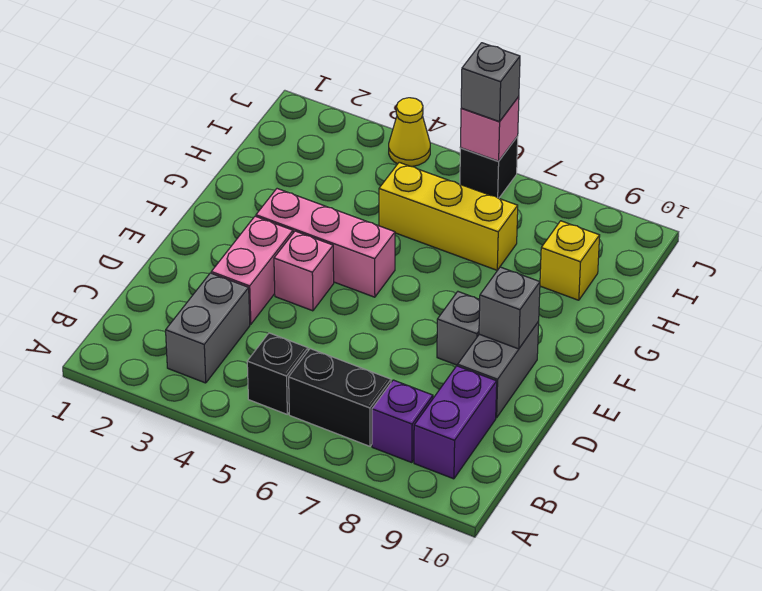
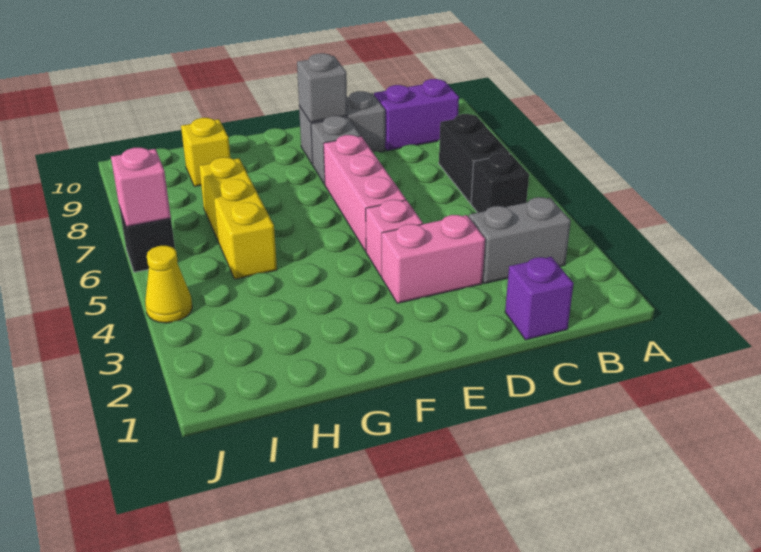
purple brick B8 level 1 -> purple brick C1 level 1
pink brick F3:F5 level 1 -> pink brick E5:E7 level 1
grey brick J6 level 3 -> none

